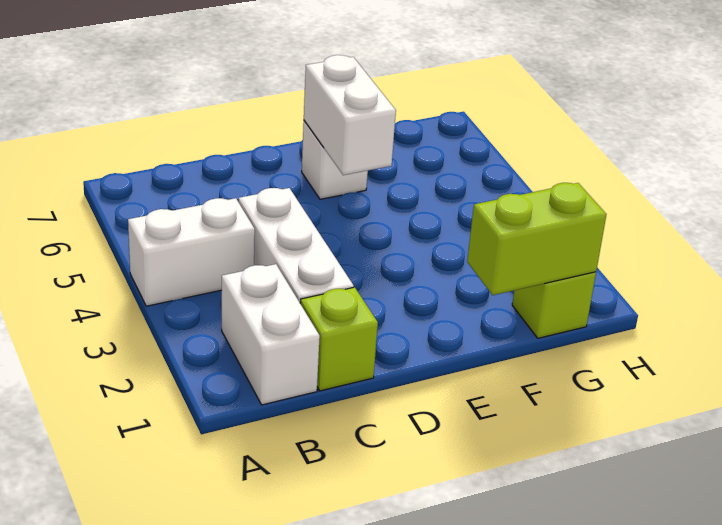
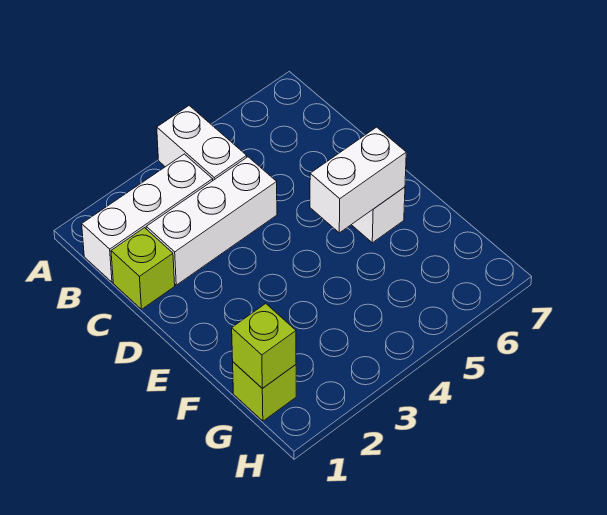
white brick B1:B2 level 1 -> white brick B1:B3 level 1
lime brick F1:G1 level 2 -> lime brick G1 level 2

